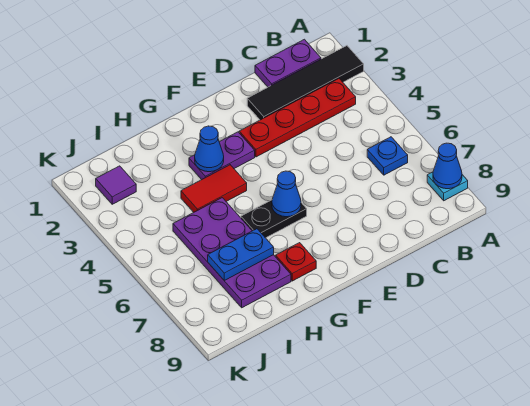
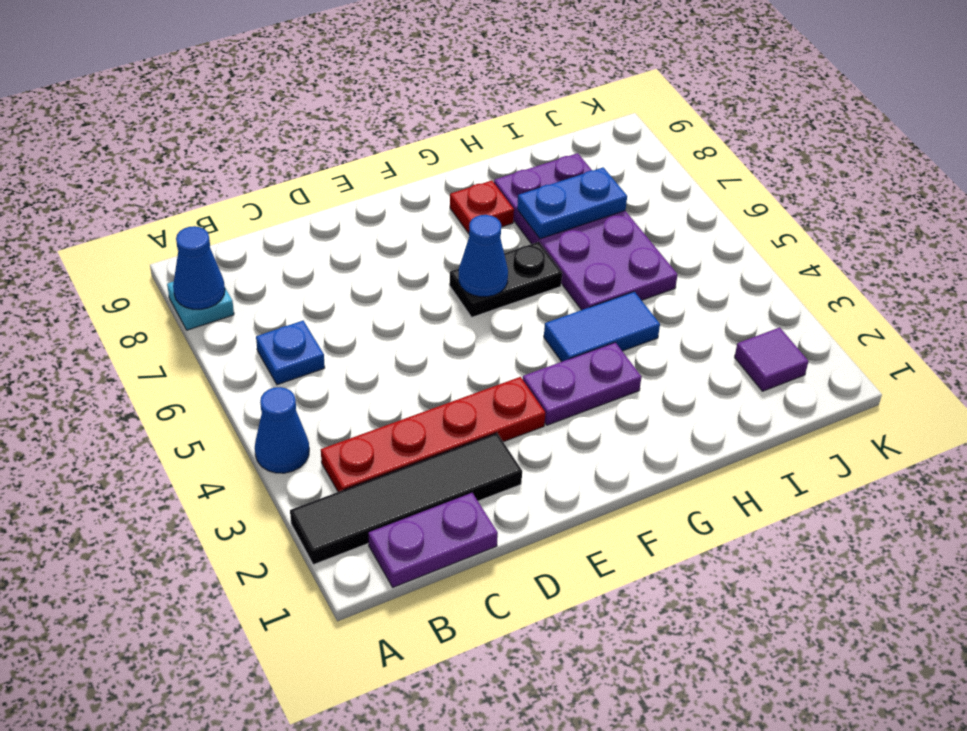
blue cone G3 level 2 -> blue cone A4 level 1
red tile G4:H4 level 1 -> blue tile G4:H4 level 1

